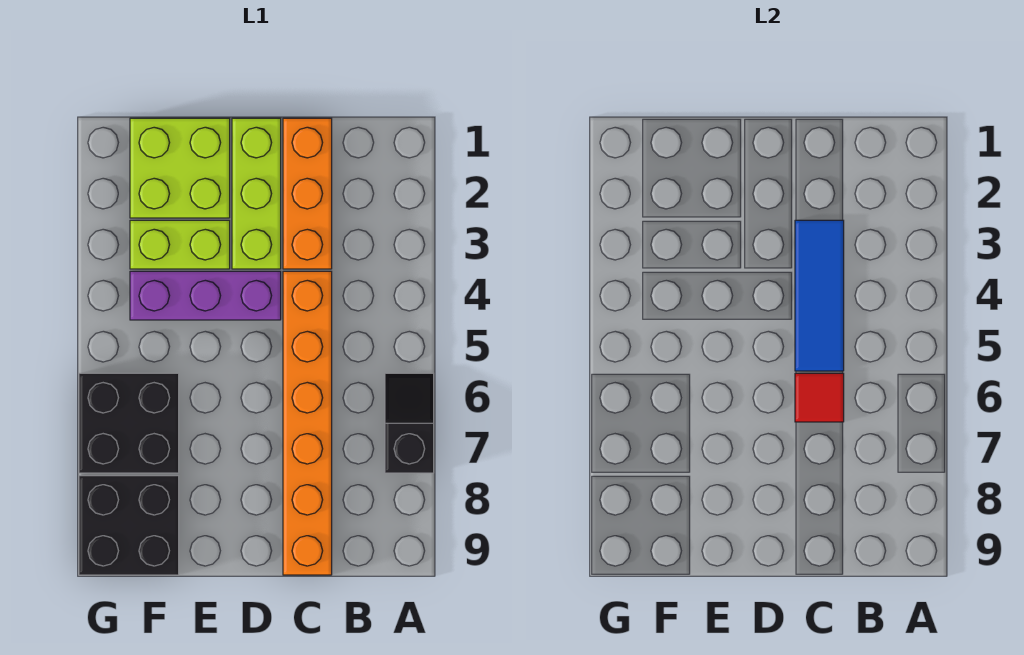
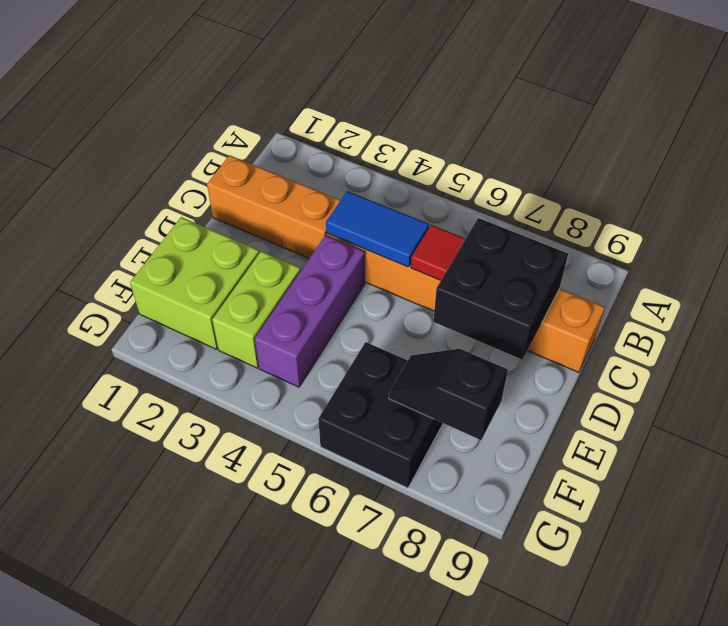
black slope A6:A7 level 1 top 7 -> black slope F7:F8 level 2 top 8
blue tile C3:C5 level 2 -> blue tile C4:C5 level 2
lime brick D1:D3 level 1 -> none
black brick F8:G9 level 1 -> black brick C7:D8 level 2

